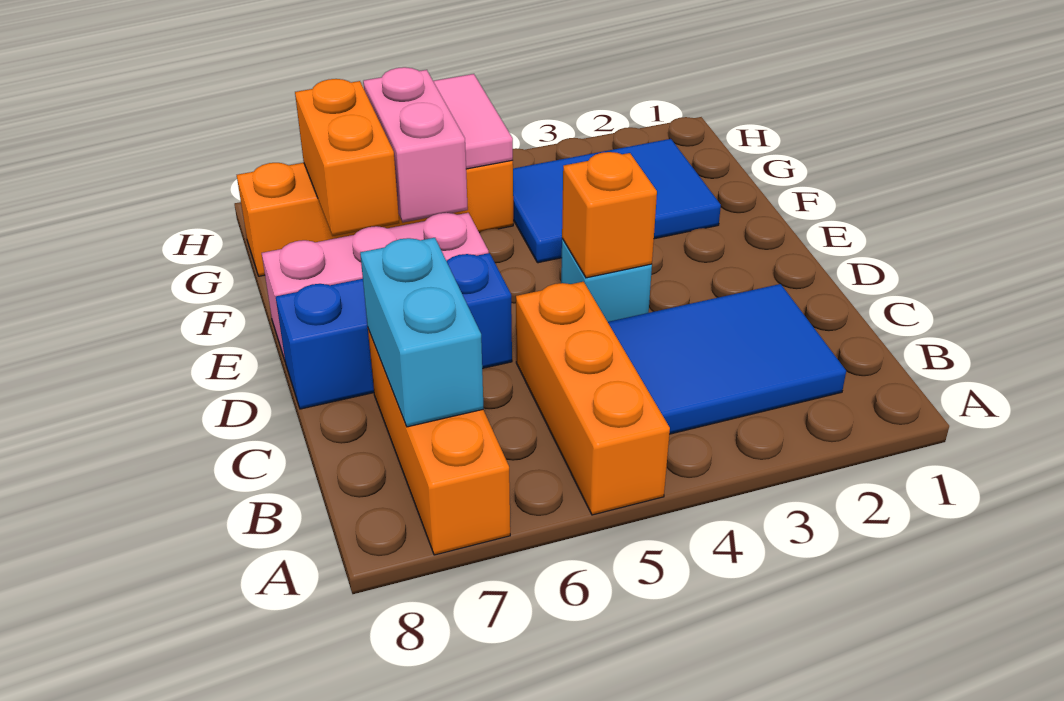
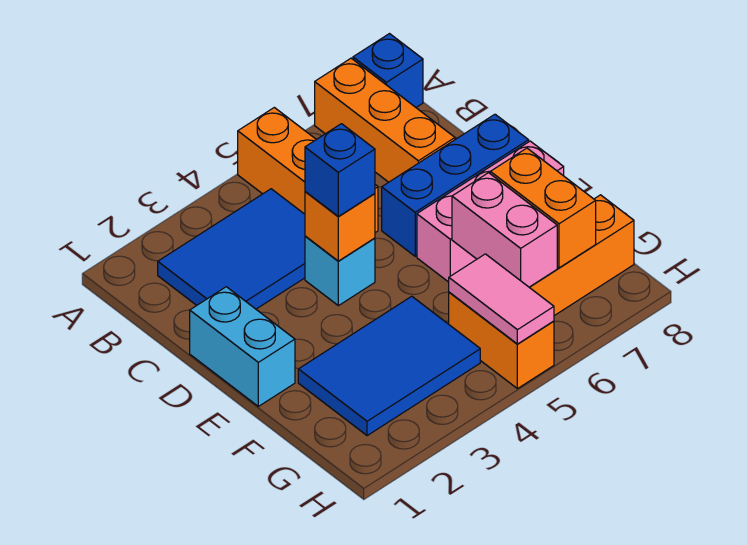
none -> blue brick A8 level 1
cyan brick B7:C7 level 2 -> cyan brick D1:E1 level 1
none -> blue brick D4 level 3

